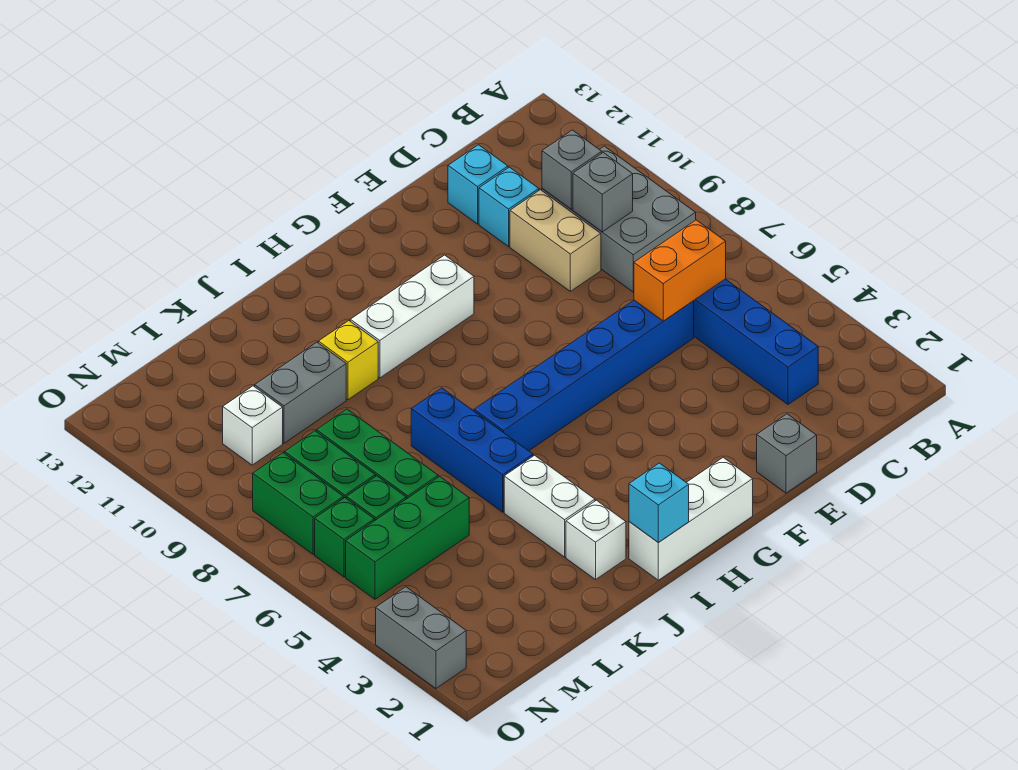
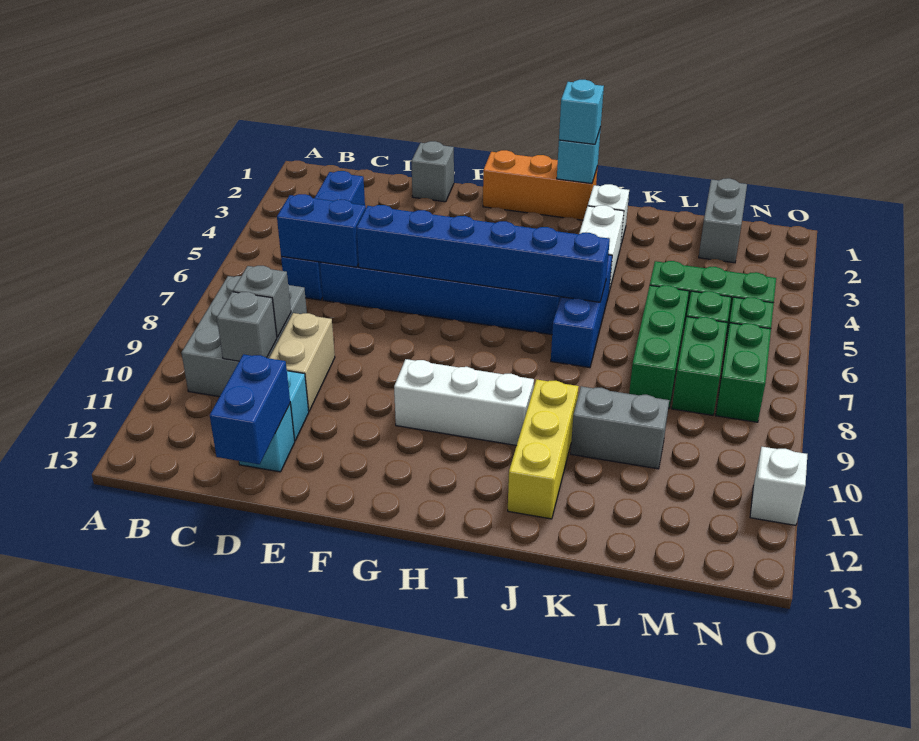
orange brick C6:D6 level 2 -> blue brick C6:D6 level 2
none -> blue brick D12:D13 level 2
none -> blue brick E6:J6 level 2
white brick G1:I1 level 1 -> orange brick G1:I1 level 1
none -> cyan brick I1 level 3
yellow brick J10 level 1 -> yellow brick J10:J12 level 1
white brick M10 level 1 -> white brick O11 level 1
grey brick O2:O3 level 1 -> grey brick M1:M2 level 1

